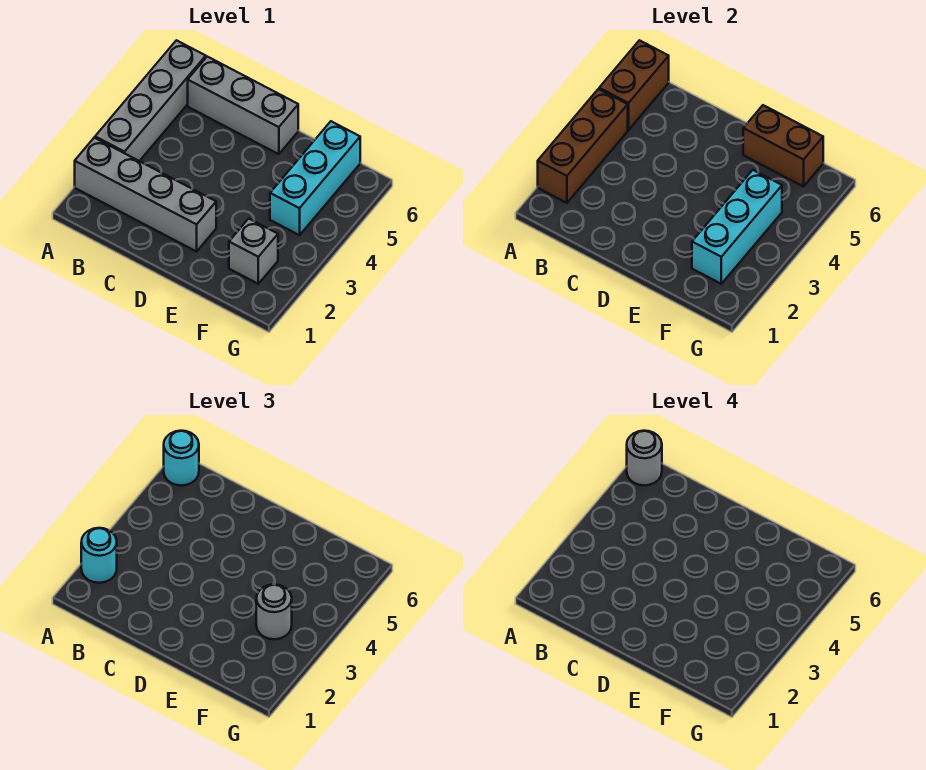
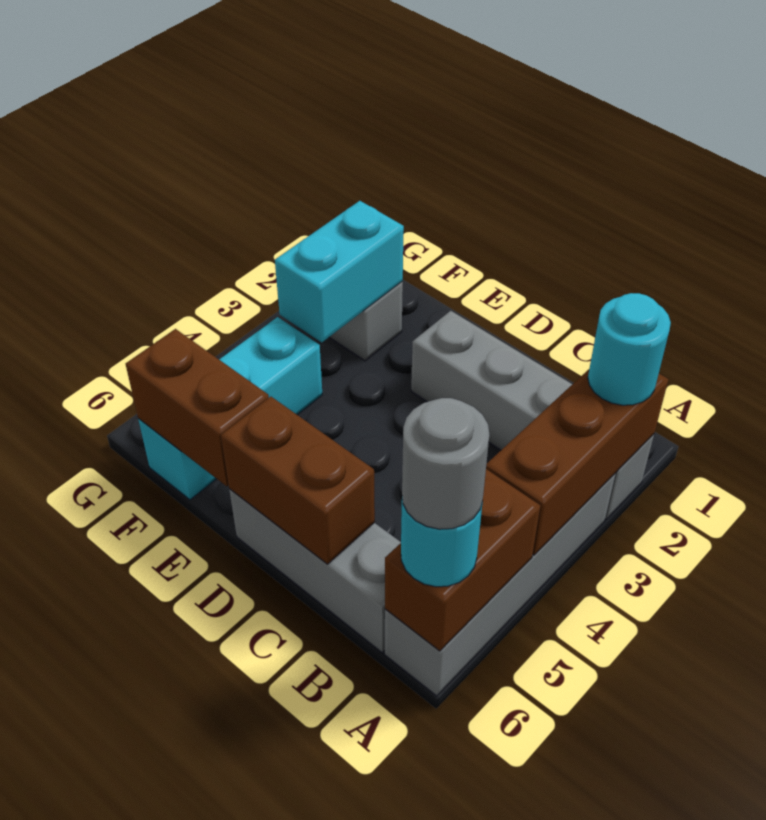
none -> brown brick C6:D6 level 2
cyan brick F2:F4 level 2 -> cyan brick F2:F3 level 2
grey round brick F3 level 3 -> none

